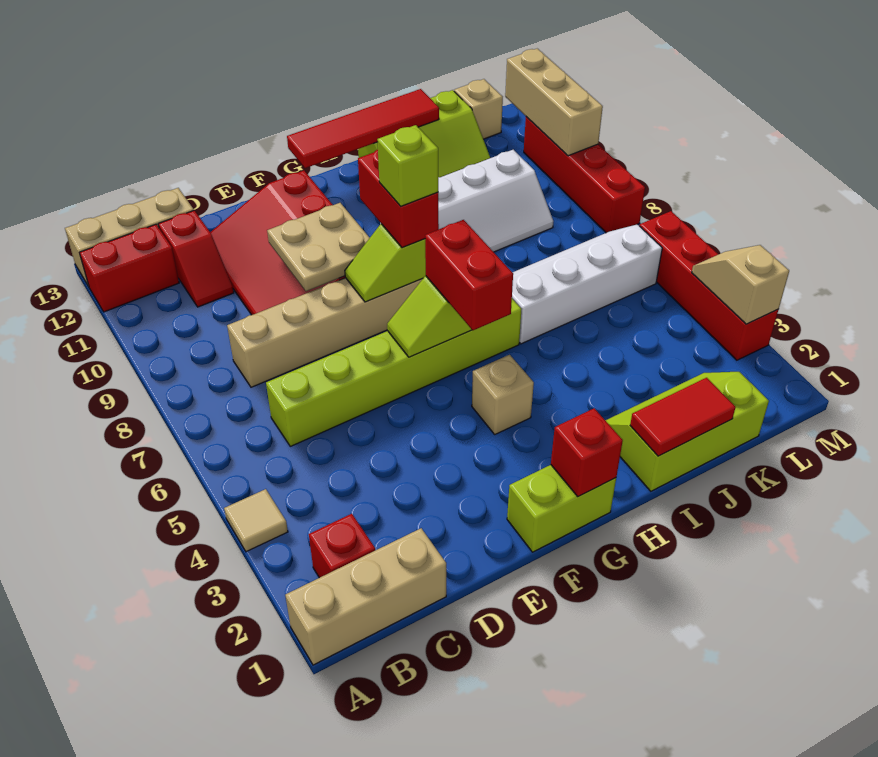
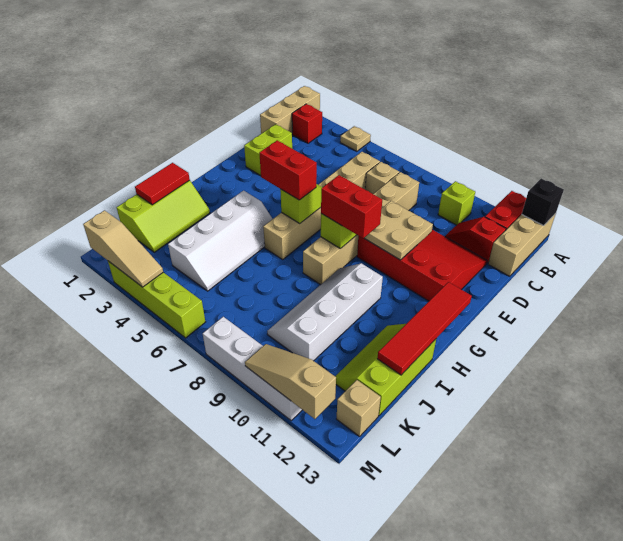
tan tile A4 level 1 -> tan plate A4 level 1
none -> black brick A13 level 2
lime brick C6:H6 level 1 -> tan brick C6:H6 level 1
lime brick F1:G1 level 1 -> lime brick D2:E2 level 1
red brick G1 level 2 -> none
tan brick G4 level 1 -> tan brick C7 level 1
lime brick G8 level 4 -> lime brick B10 level 1
white slope I6:L7 level 1 top 6 -> white slope H4:K5 level 1 top 4
red brick M3:M6 level 1 -> lime brick M3:M6 level 1
tan slope M3:M4 level 2 top 3 -> tan slope M2:M4 level 2 top 2
red brick M8:M11 level 1 -> white brick M8:M11 level 1
tan brick M10:M12 level 2 -> tan slope M10:M12 level 2 top 12

